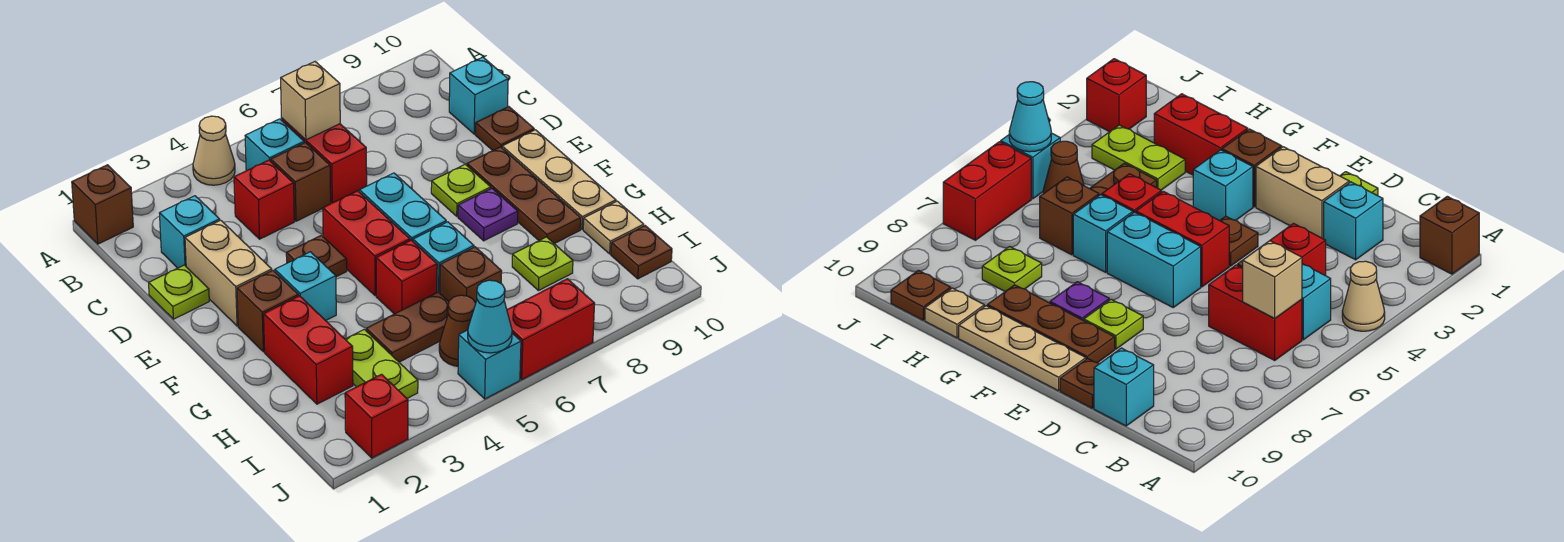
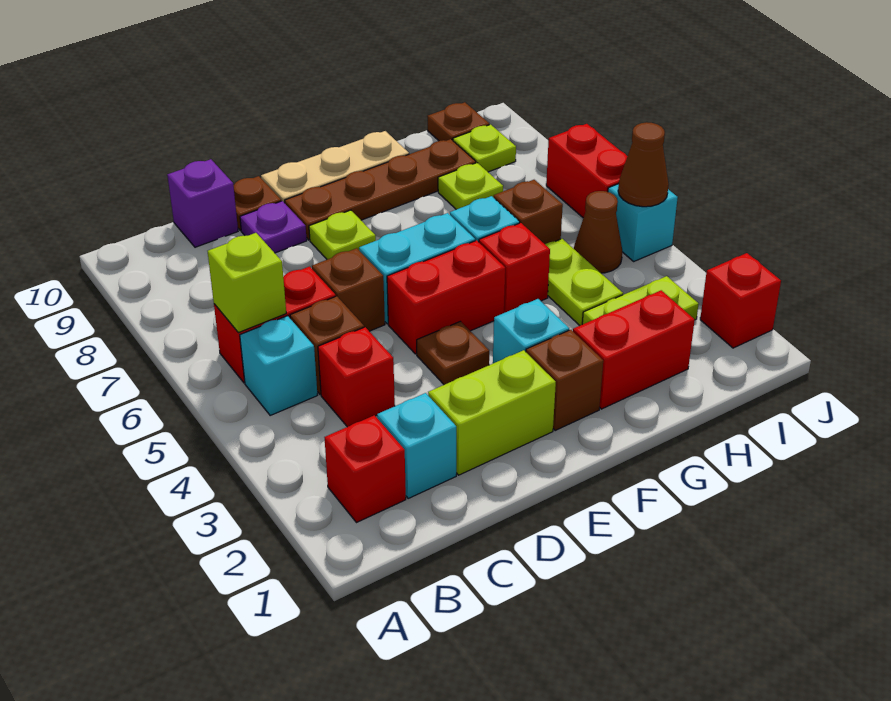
brown brick A1 level 1 -> brown brick D6 level 1
tan cone A4 level 1 -> none
none -> red brick B2 level 1
tan brick B6 level 2 -> lime brick B6 level 2
cyan brick C10 level 1 -> purple brick C10 level 1
lime plate D1 level 1 -> lime plate I9 level 1
tan brick D2:E2 level 1 -> lime brick D2:E2 level 1
brown plate E9:G9 level 1 -> brown plate E9:H9 level 1
purple plate F8 level 1 -> purple plate D9 level 1
brown plate H4:H5 level 1 -> lime plate H4:H5 level 1
tan plate H10 level 1 -> none
cyan cone J5 level 2 -> brown cone J5 level 2

